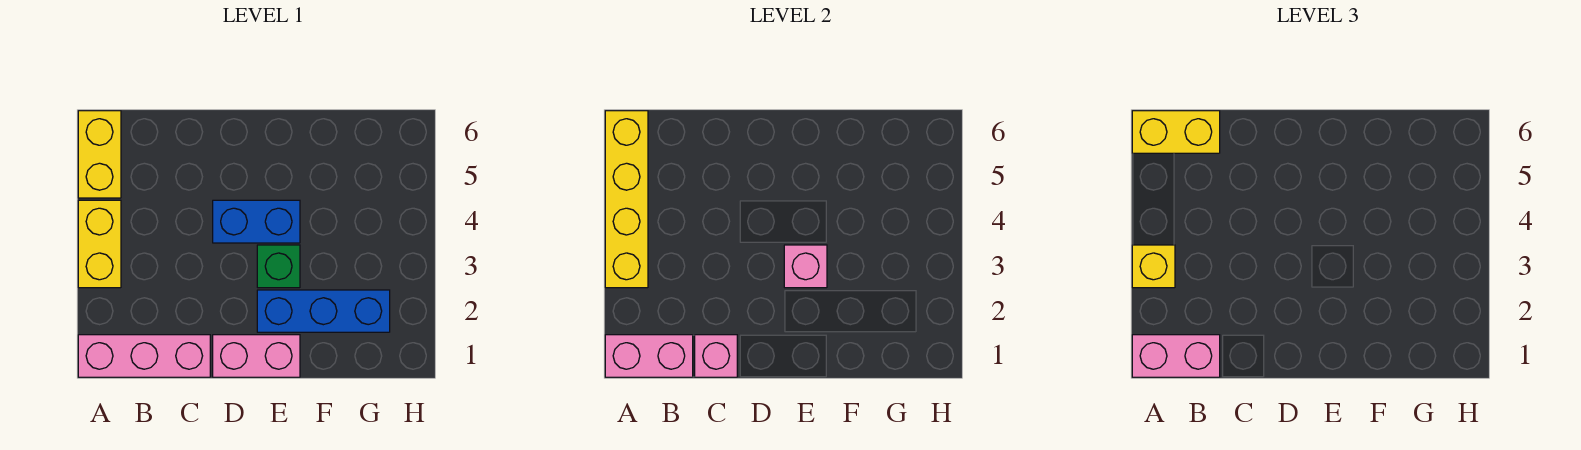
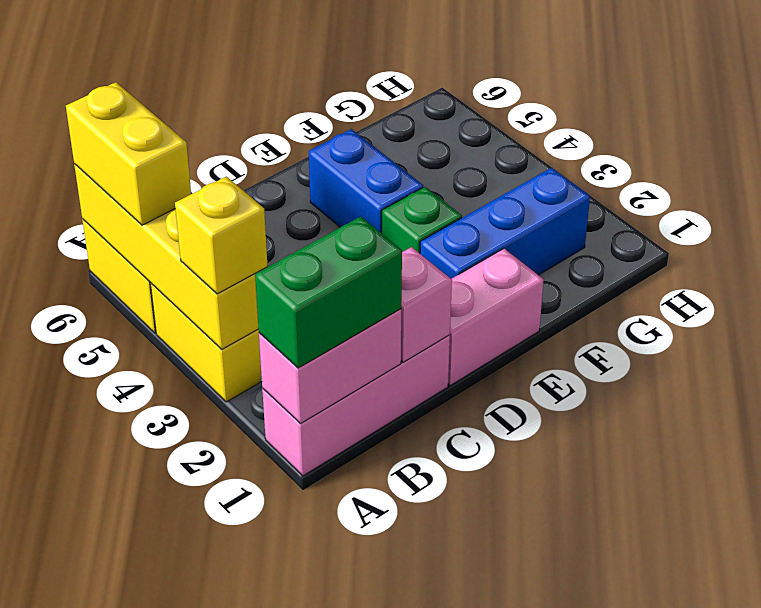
pink brick A1:B1 level 3 -> green brick A1:B1 level 3
yellow brick A6:B6 level 3 -> yellow brick A5:A6 level 3
blue brick D4:E4 level 1 -> blue brick E4:E5 level 1
pink brick E3 level 2 -> none

